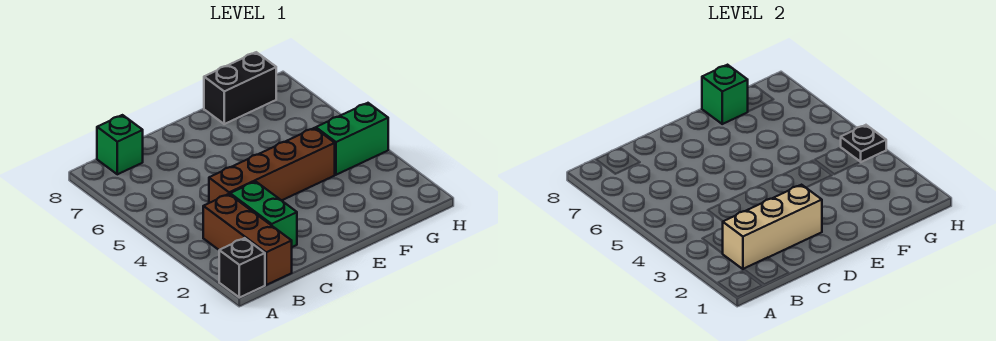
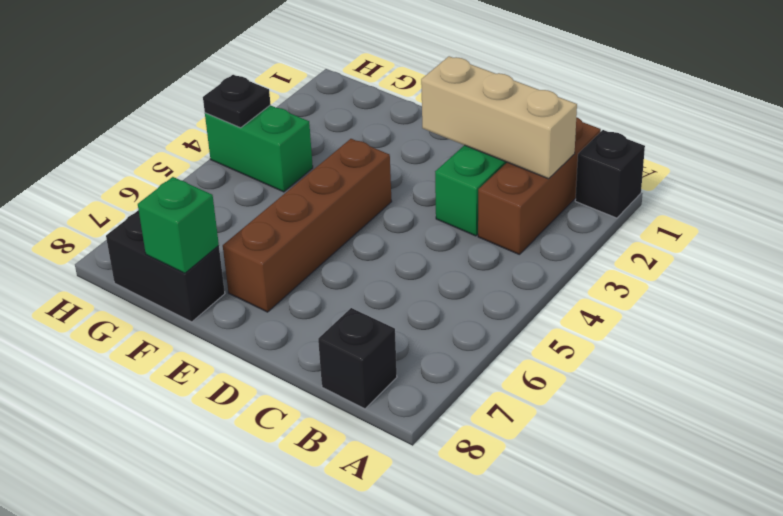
green brick B8 level 1 -> black brick B8 level 1
brown brick C4:F4 level 1 -> brown brick E4:E7 level 1

